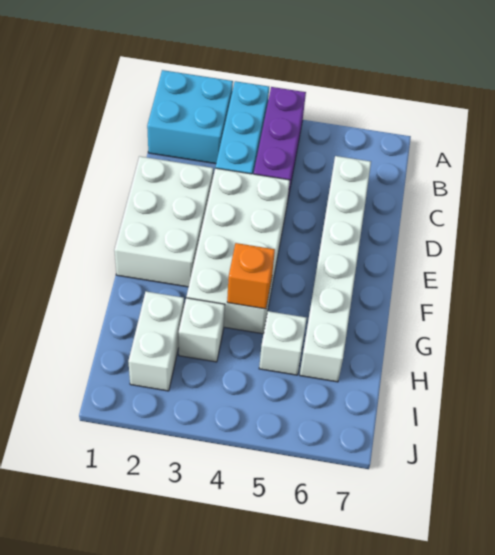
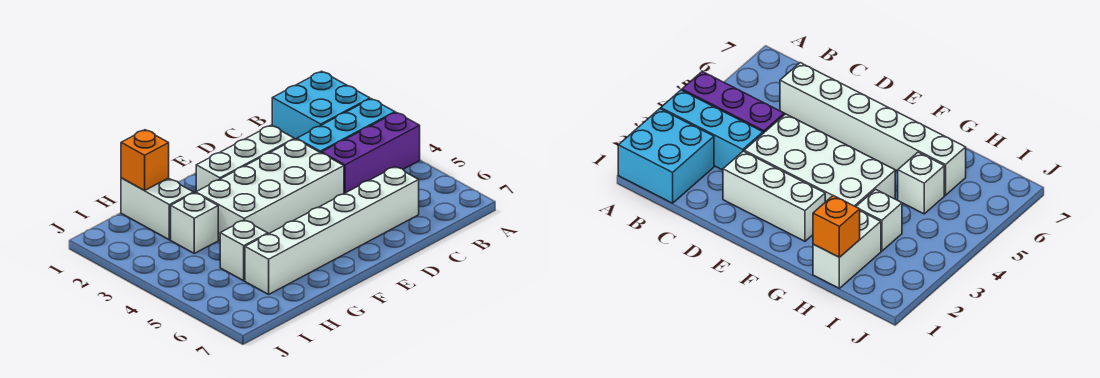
white brick D1:F2 level 1 -> white brick D2:F2 level 1
orange brick G4 level 2 -> orange brick H1 level 2
white brick H2:I2 level 1 -> white brick H1:H2 level 1

